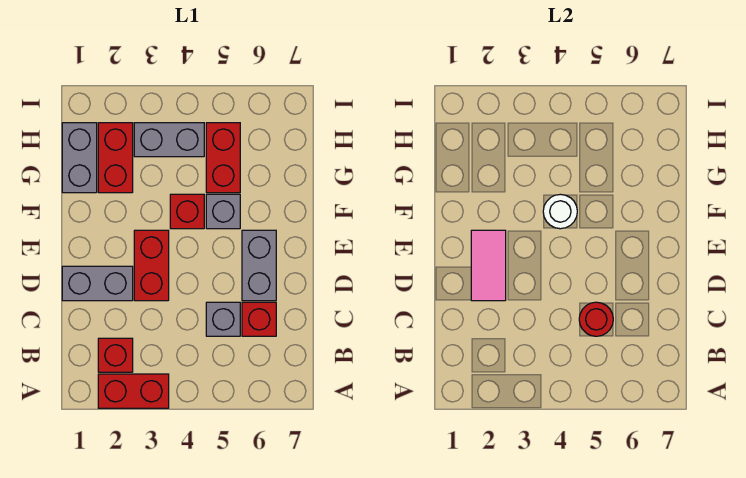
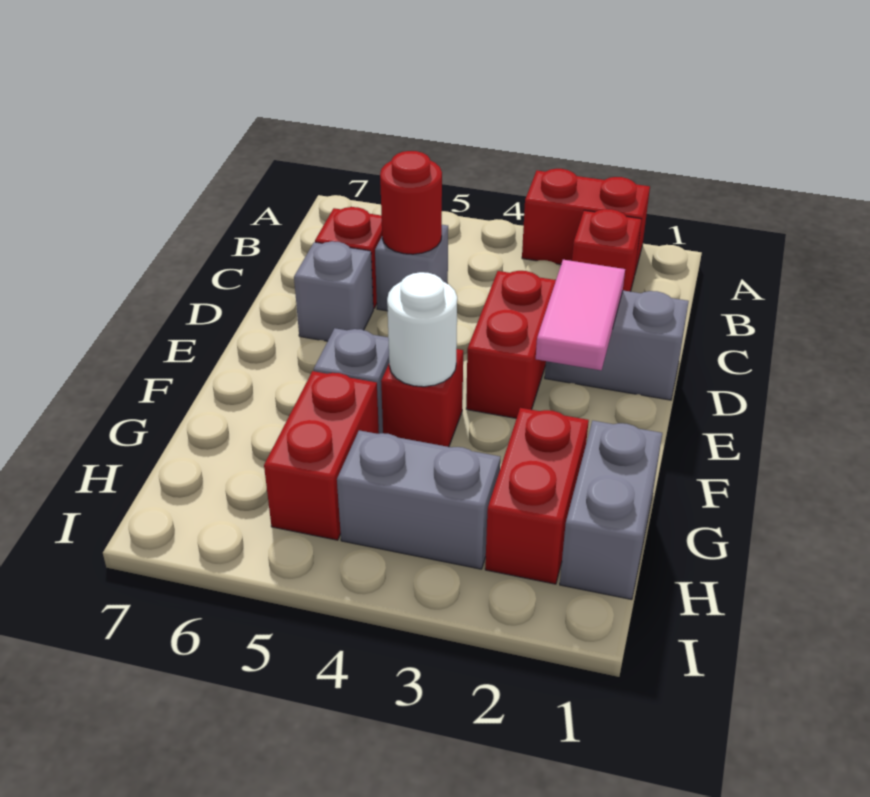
grey brick D6:E6 level 1 -> grey brick D6 level 1

